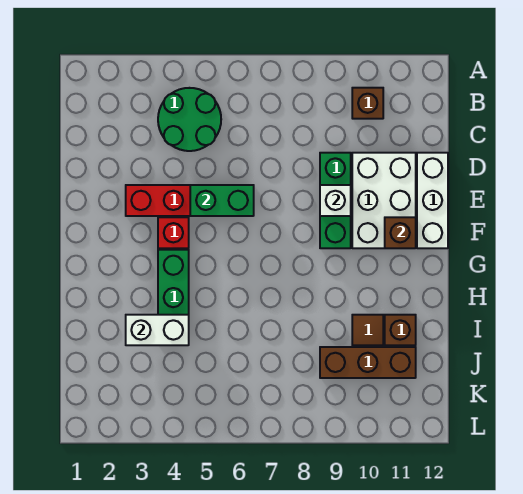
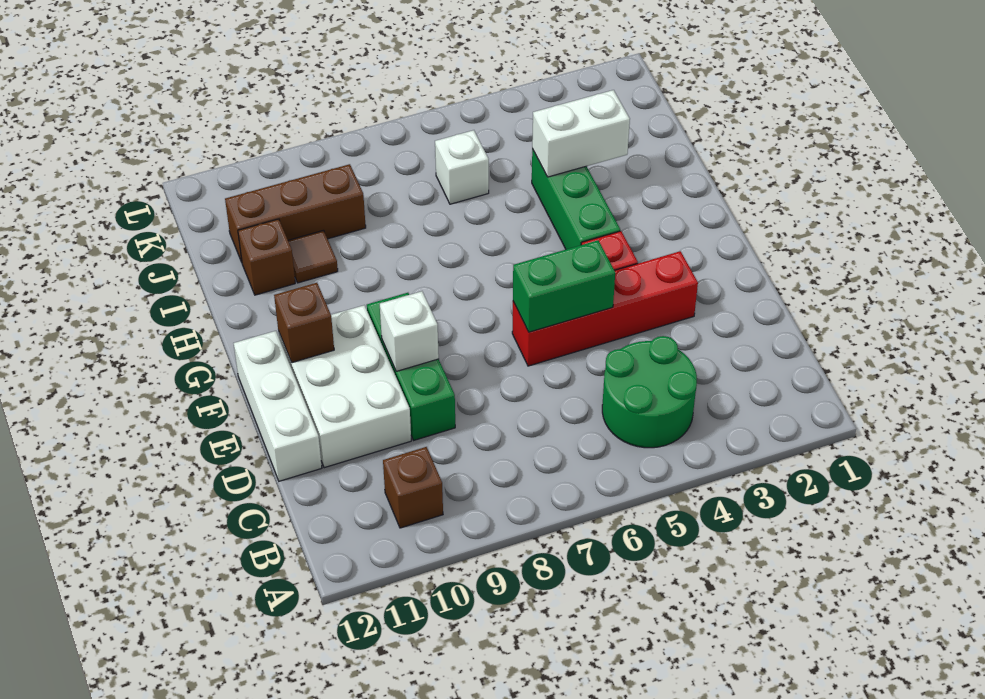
none -> white brick J6 level 1

